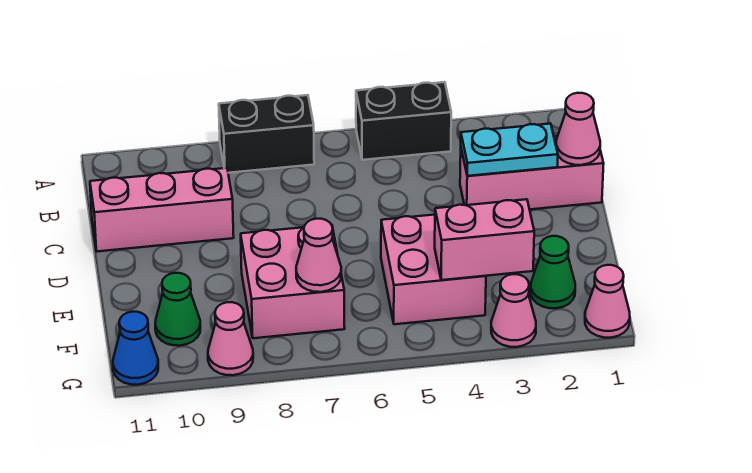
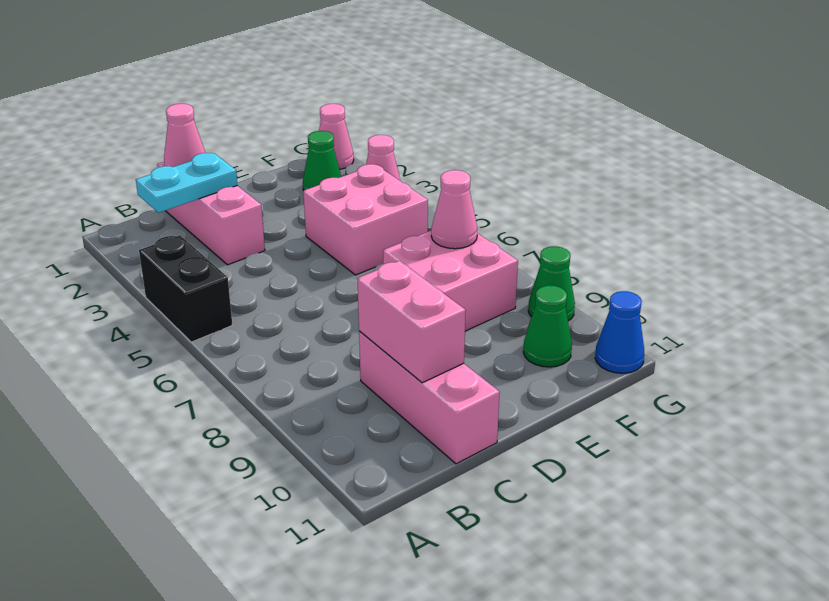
black brick A7:A8 level 1 -> none
cyan plate C2:C3 level 2 -> cyan plate B2:C2 level 2
pink brick F3:F4 level 2 -> pink brick C9:C10 level 2
pink cone G9 level 1 -> green cone G9 level 1

